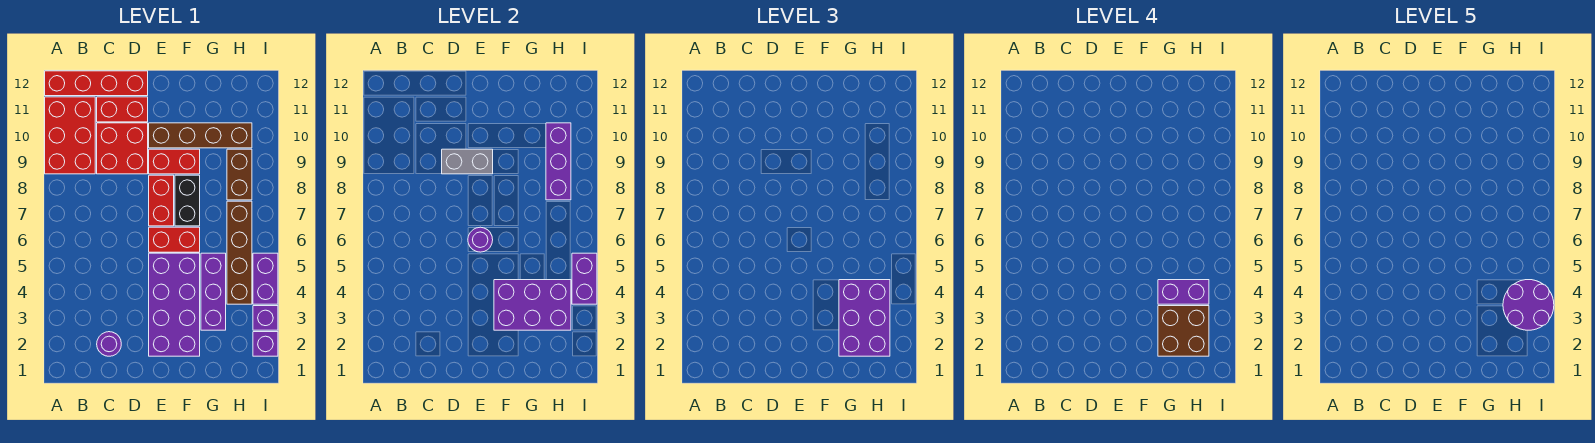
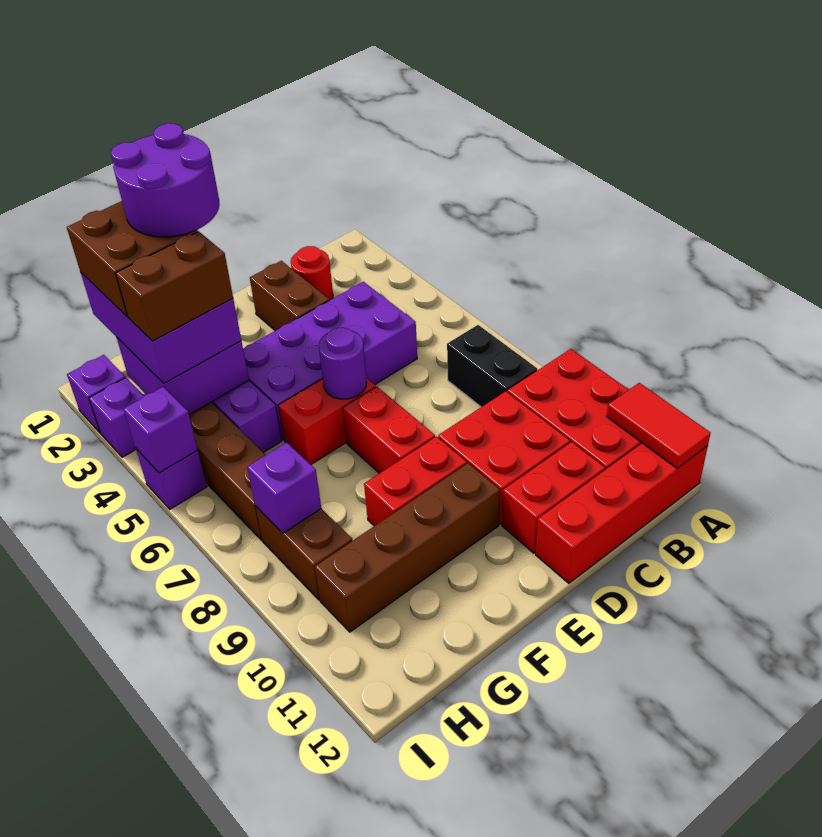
none -> red tile A11:A12 level 2
purple round brick C2 level 1 -> red round brick C2 level 1
none -> brown brick D2:D3 level 1
grey brick D9:E9 level 2 -> none
purple brick E2:F5 level 1 -> purple brick C4:F5 level 1
purple brick F3:H4 level 2 -> purple brick G3:H4 level 2
black brick F7:F8 level 1 -> black brick B7:B8 level 1
purple brick G4:H4 level 4 -> brown brick G4:H4 level 4
purple round brick H3:I4 level 5 -> purple round brick F2:G3 level 5
purple brick H8:H10 level 2 -> purple brick H8 level 2
purple brick I4:I5 level 1 -> purple brick I5 level 1
purple brick I4:I5 level 2 -> purple brick I5 level 2

